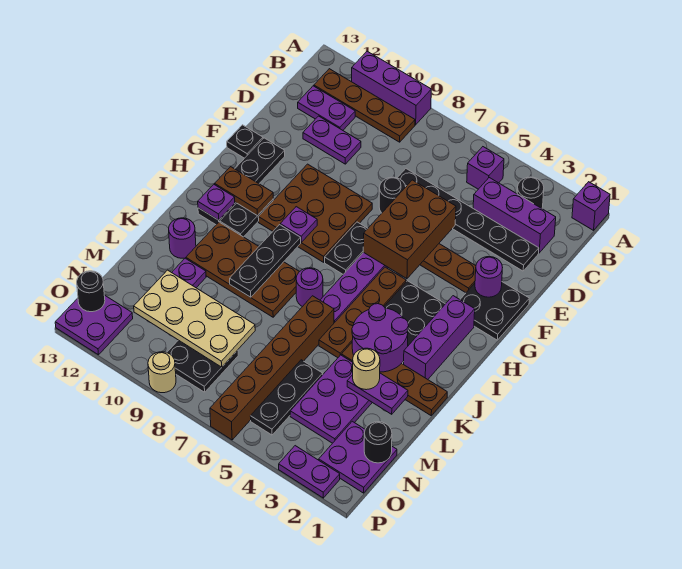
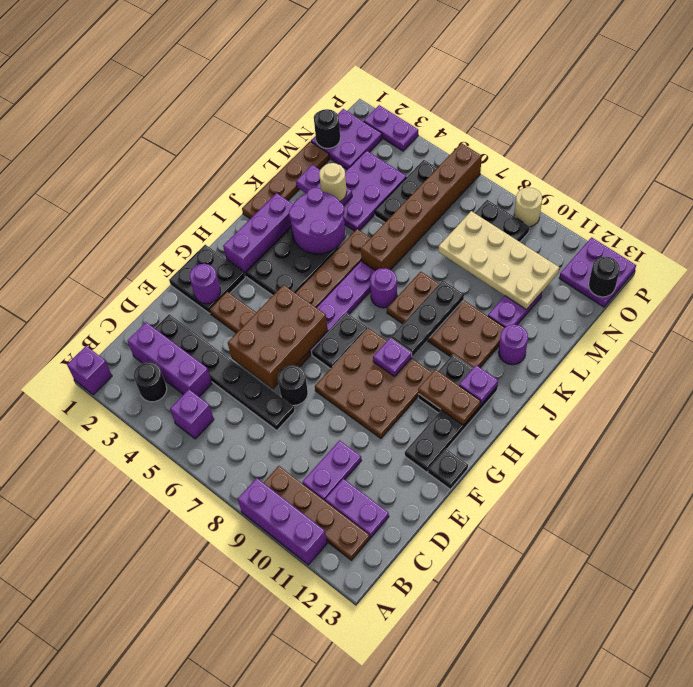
purple plate D10:D11 level 1 -> purple plate C10:D10 level 1
brown plate K1:K4 level 1 -> brown plate J1:M1 level 1

